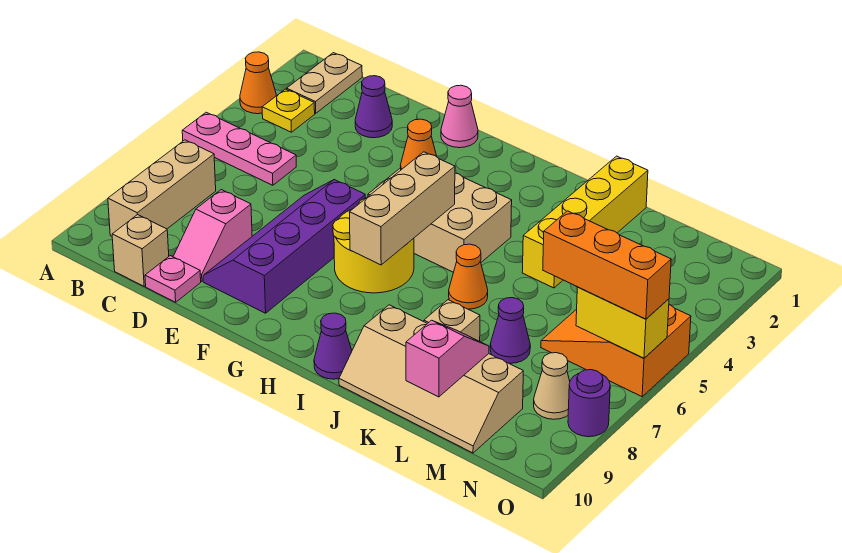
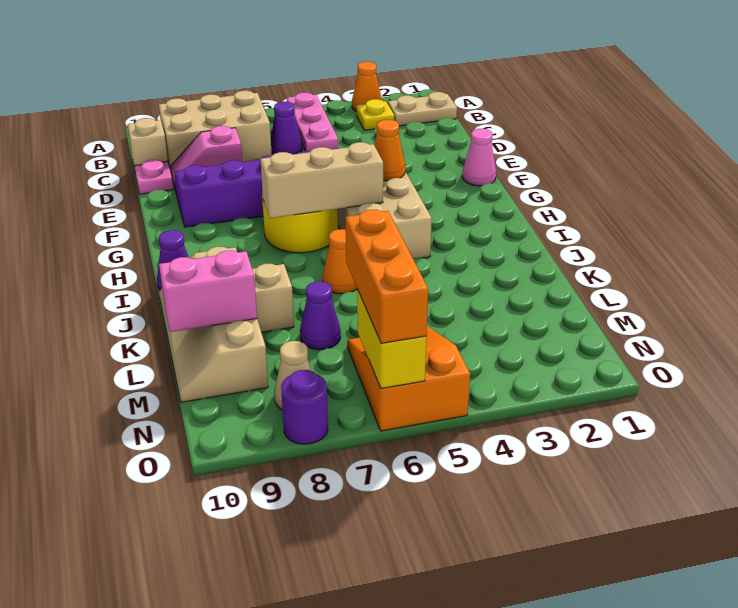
tan brick B7:B9 level 1 -> tan brick B7:C9 level 1
purple cone D2 level 1 -> purple cone C6 level 1
yellow brick K1:K4 level 1 -> none
pink slope L9:L10 level 2 top 10 -> pink brick L9:L10 level 2

